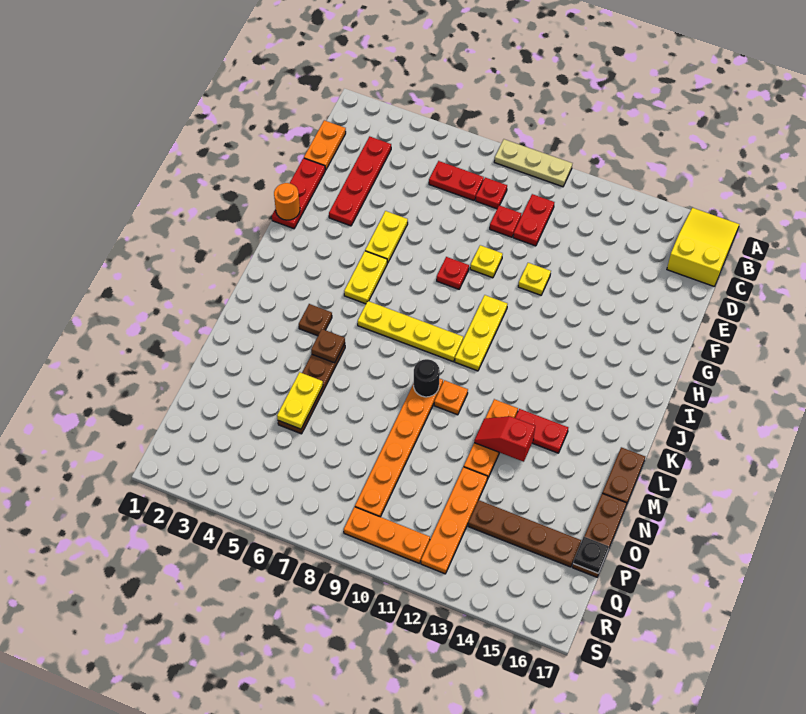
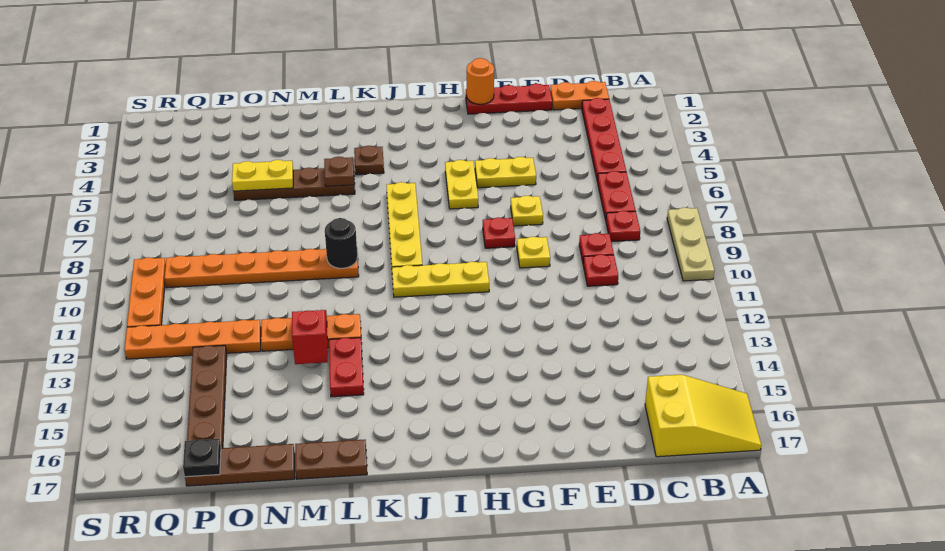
red plate C3:F3 level 1 -> red plate C2:C5 level 1
red plate C10:D10 level 1 -> red plate D10 level 1
yellow plate F11 level 1 -> yellow plate F7 level 1
yellow plate H5:I5 level 1 -> yellow plate H5:H6 level 1
orange plate L10 level 1 -> none

